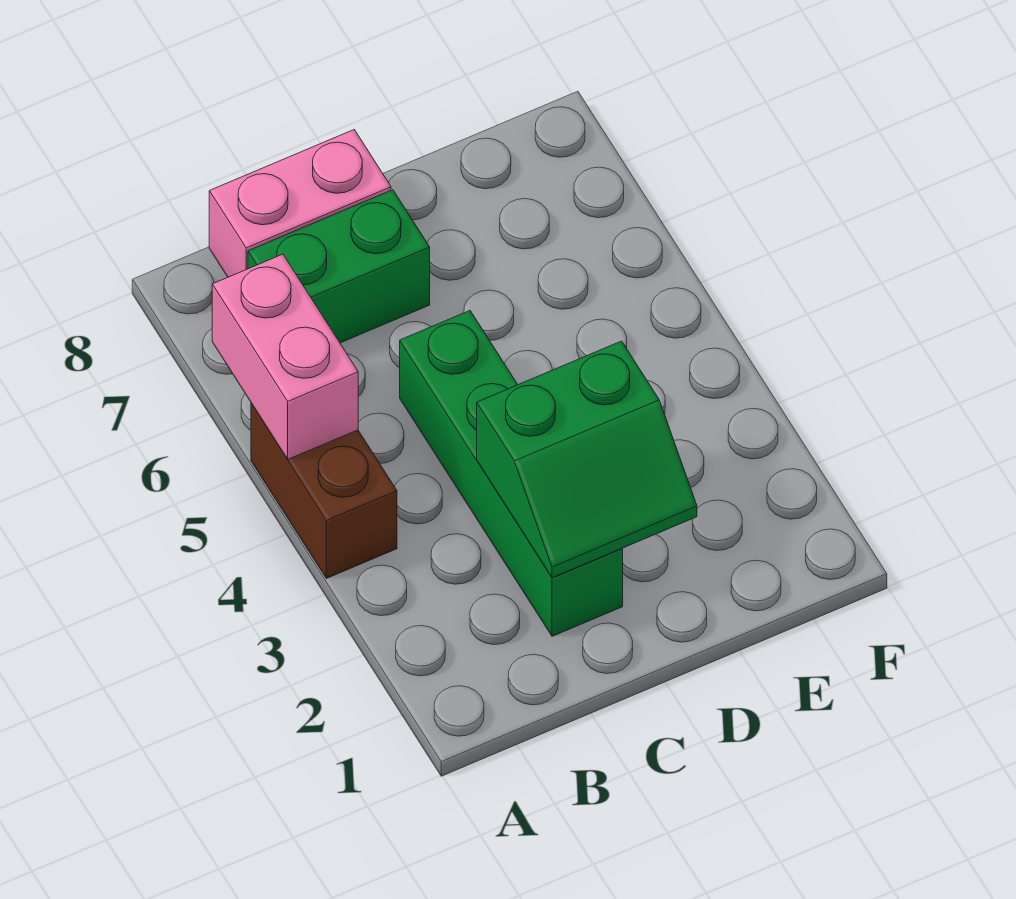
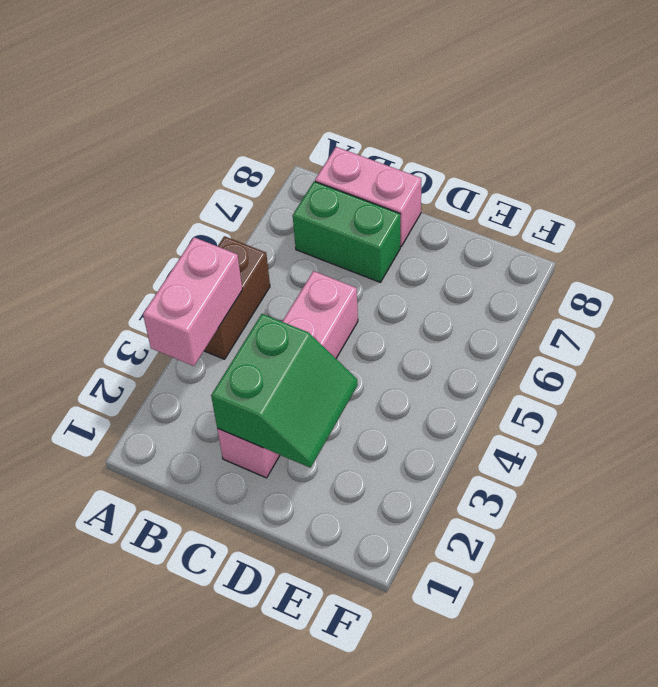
pink brick A5:A6 level 2 -> pink brick A3:A4 level 2
green brick C2:C5 level 1 -> pink brick C2:C5 level 1
green slope C2:D3 level 2 top 3 -> green slope C2:D3 level 2 top C

